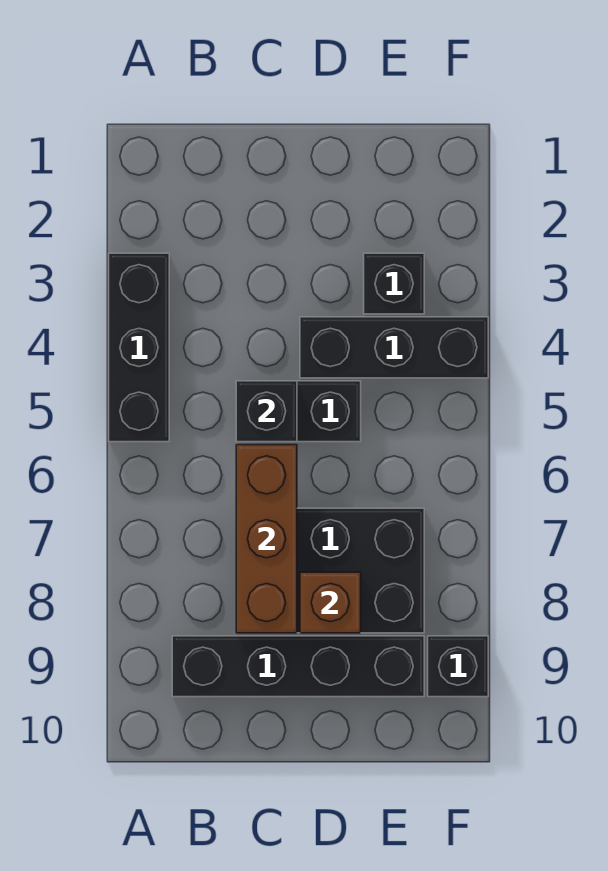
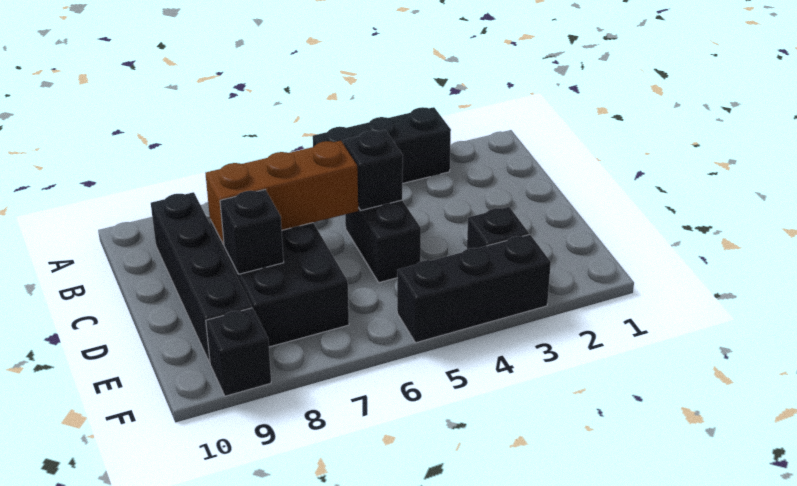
black brick D4:F4 level 1 -> black brick F3:F5 level 1
brown brick D8 level 2 -> black brick D8 level 2

